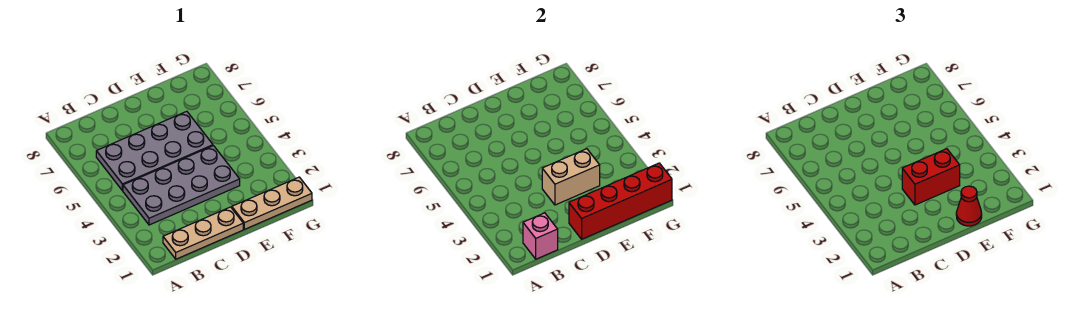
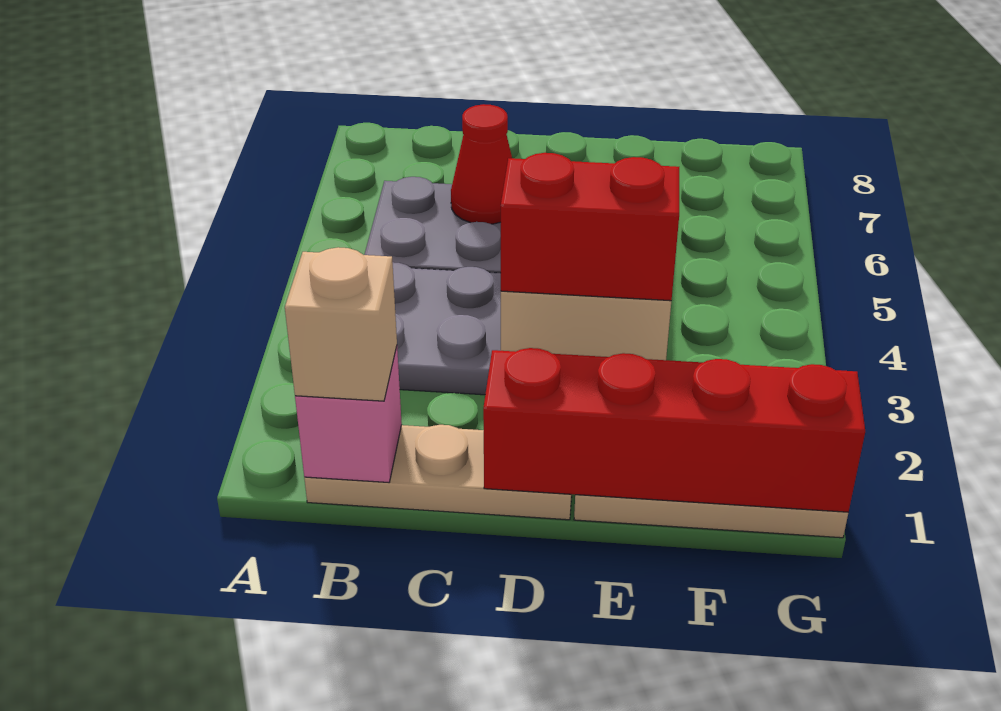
none -> tan brick B1 level 3
red cone E1 level 3 -> red cone C6 level 2

